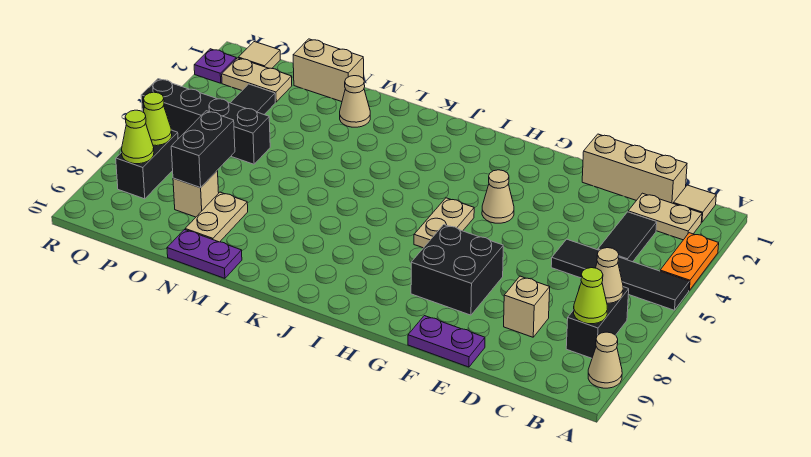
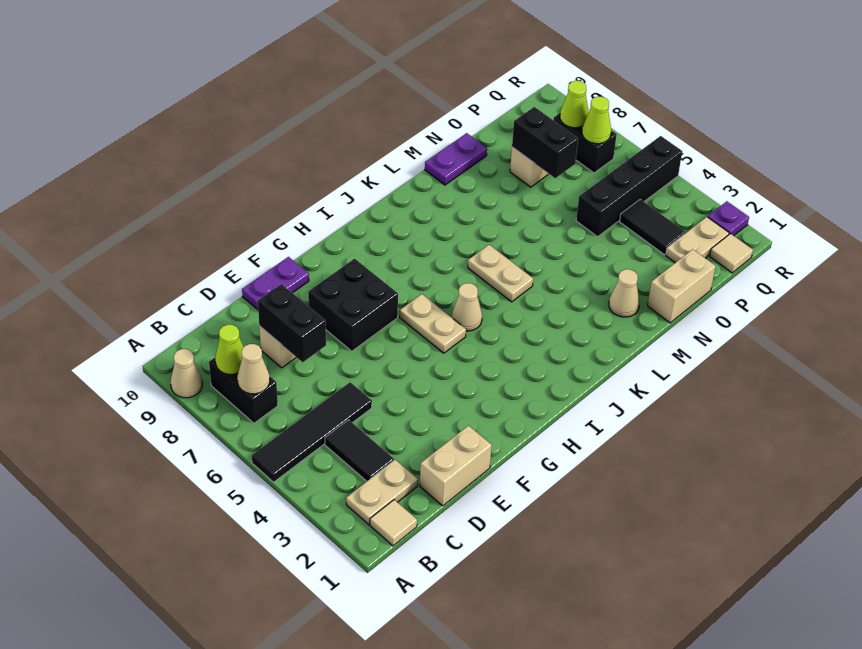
orange plate A3:A4 level 1 -> none
tan brick C1:E1 level 1 -> tan brick D1:E1 level 1
none -> black brick D7:D8 level 2
tan cone G4 level 1 -> tan cone I5 level 1
tan plate N8:N9 level 1 -> tan plate K5:K6 level 1

